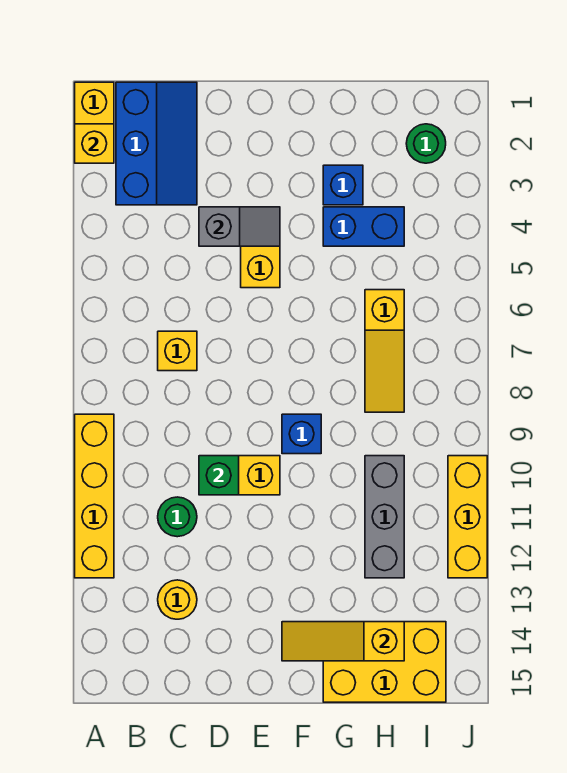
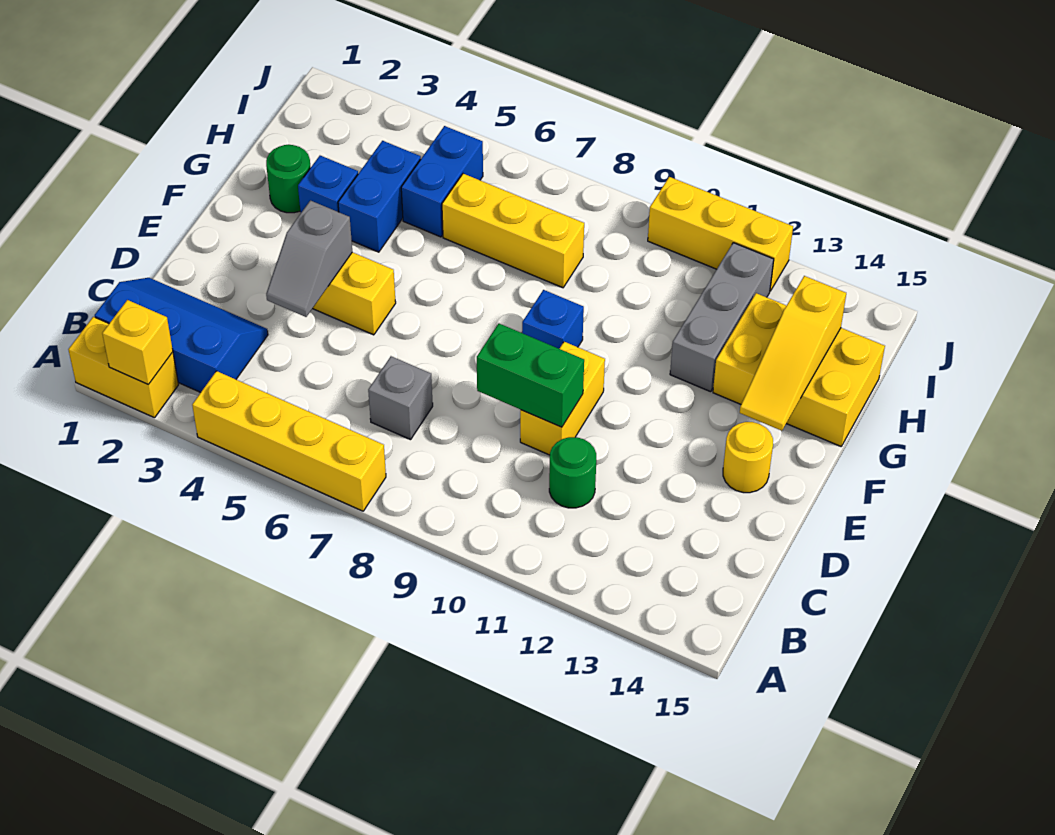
yellow brick A9:A12 level 1 -> yellow brick A4:A7 level 1
yellow brick C7 level 1 -> grey brick C7 level 1
yellow round brick C13 level 1 -> yellow round brick E14 level 1
grey slope D4:E4 level 2 top D -> grey slope D4:E4 level 2 top E
green brick D10 level 2 -> green brick D9:D10 level 2
yellow brick G14:I15 level 1 -> yellow brick G13:H15 level 1
none -> blue brick H5:I5 level 1
yellow slope H6:H8 level 1 top 6 -> yellow brick H6:H8 level 1
grey brick H10:H12 level 1 -> grey brick G12:I12 level 1
green round brick I2 level 1 -> green round brick G2 level 1

